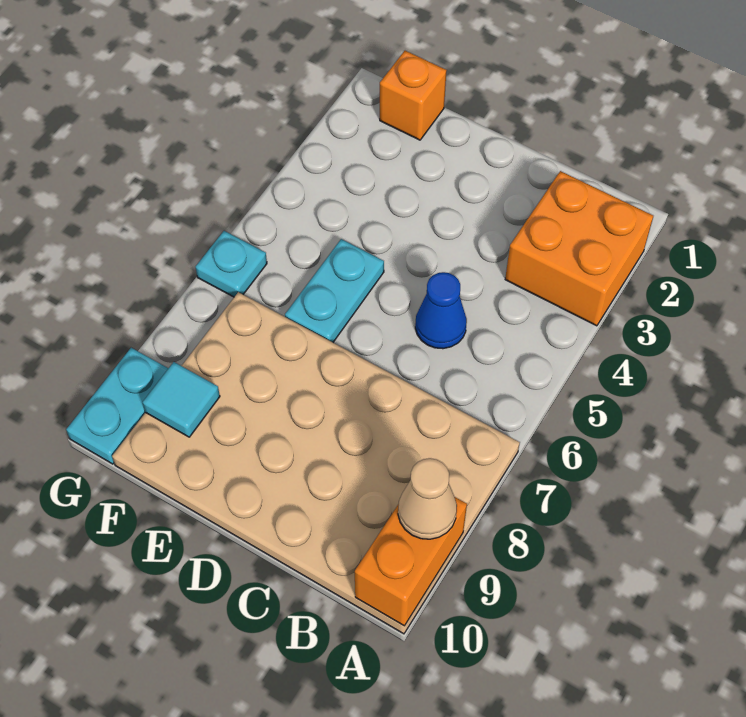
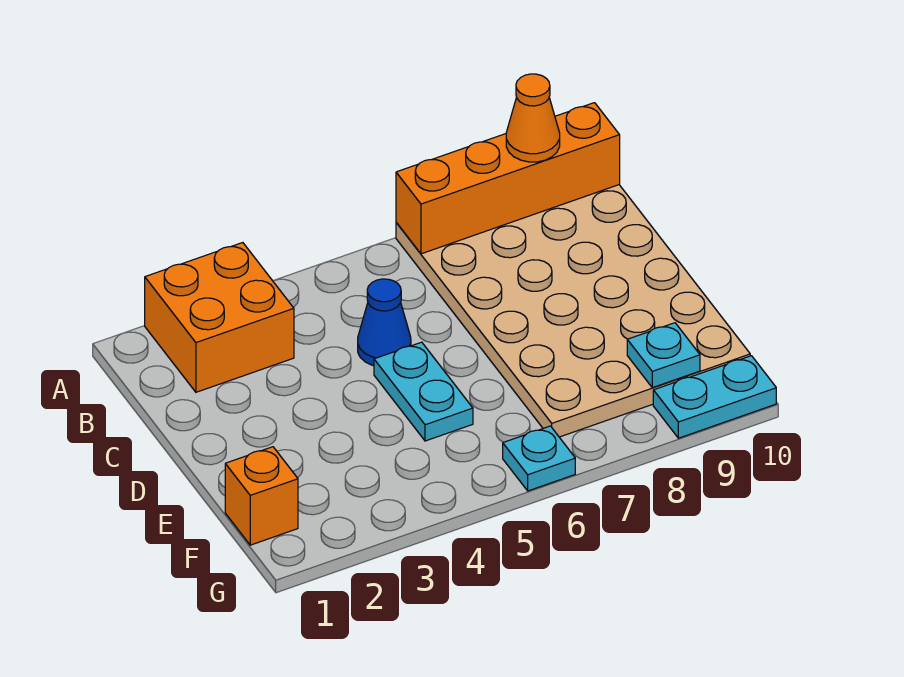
orange brick A9:A10 level 2 -> orange brick A7:A10 level 2
tan cone A9 level 3 -> orange cone A9 level 3
cyan plate E5:E6 level 1 -> cyan plate D5:E5 level 1
cyan tile F9 level 2 -> cyan plate F9 level 2

